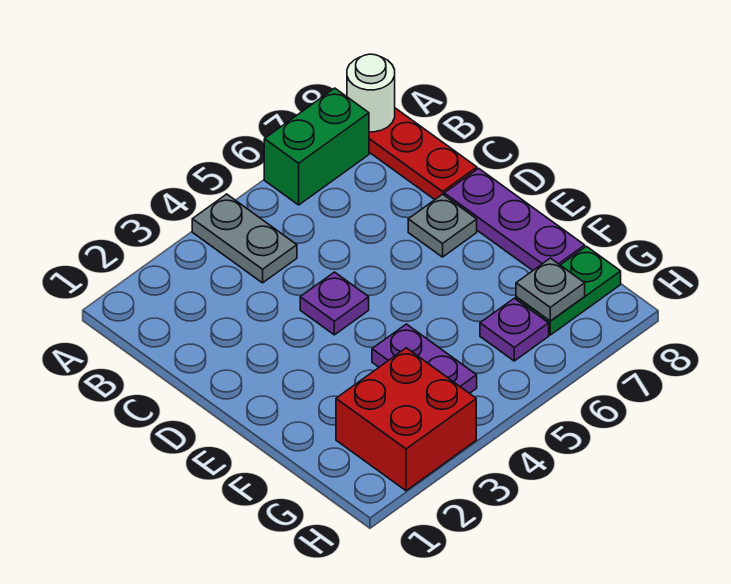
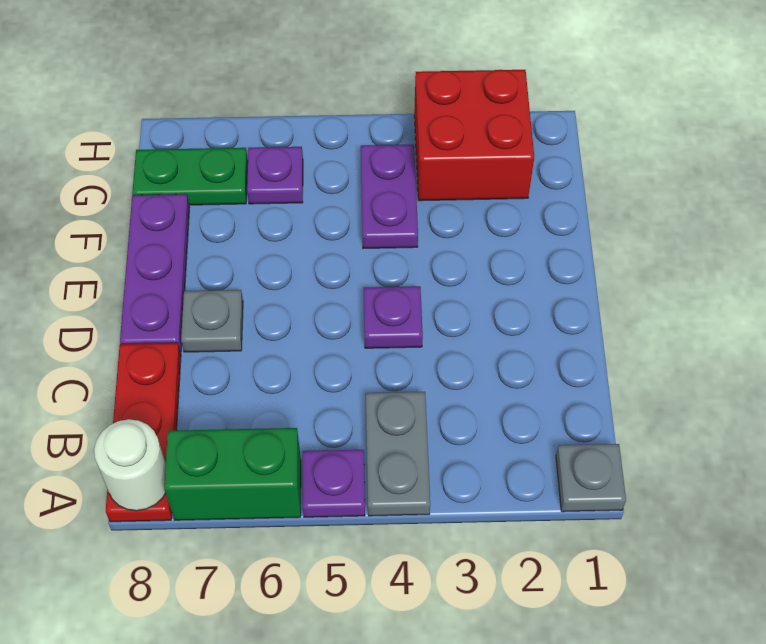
none -> purple plate A5 level 1
grey plate G7 level 2 -> grey plate A1 level 1

